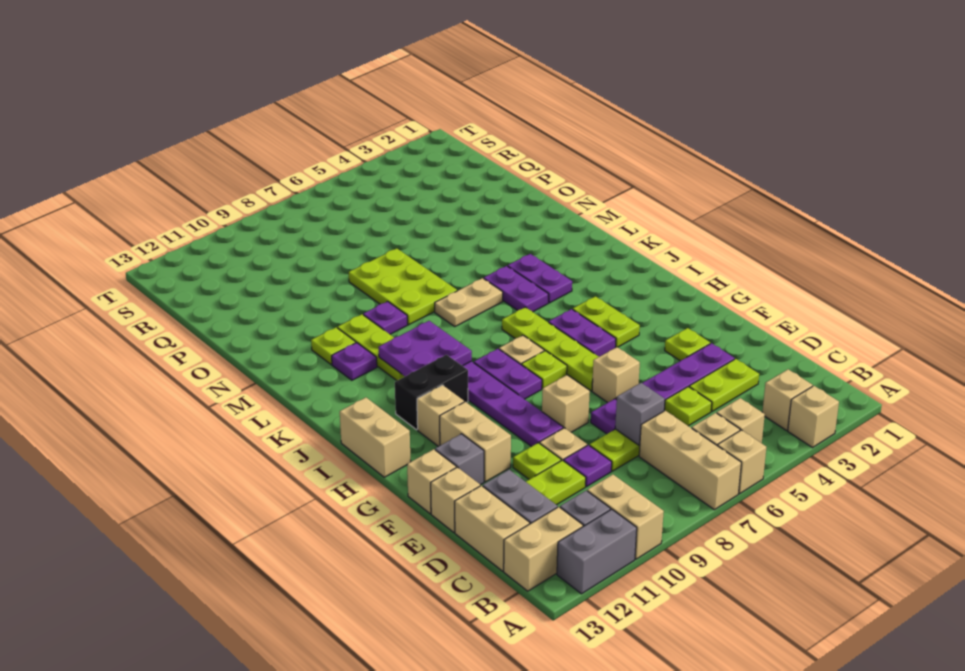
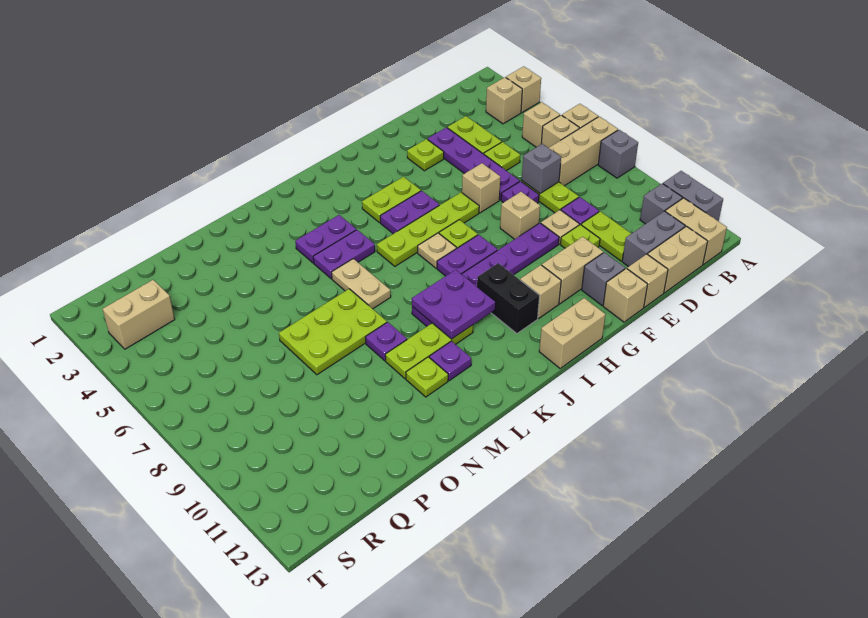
none -> grey brick A8 level 1
tan brick A10:B10 level 1 -> tan brick R3:S3 level 1

